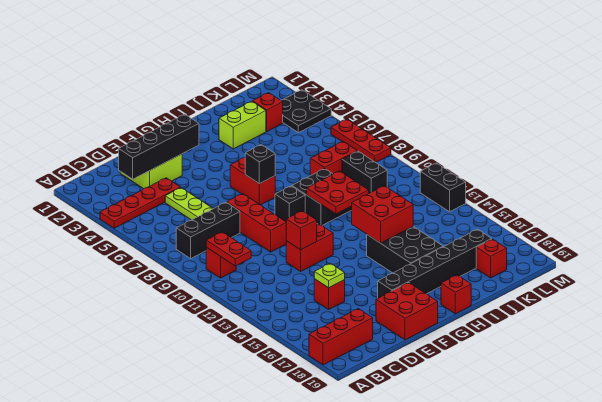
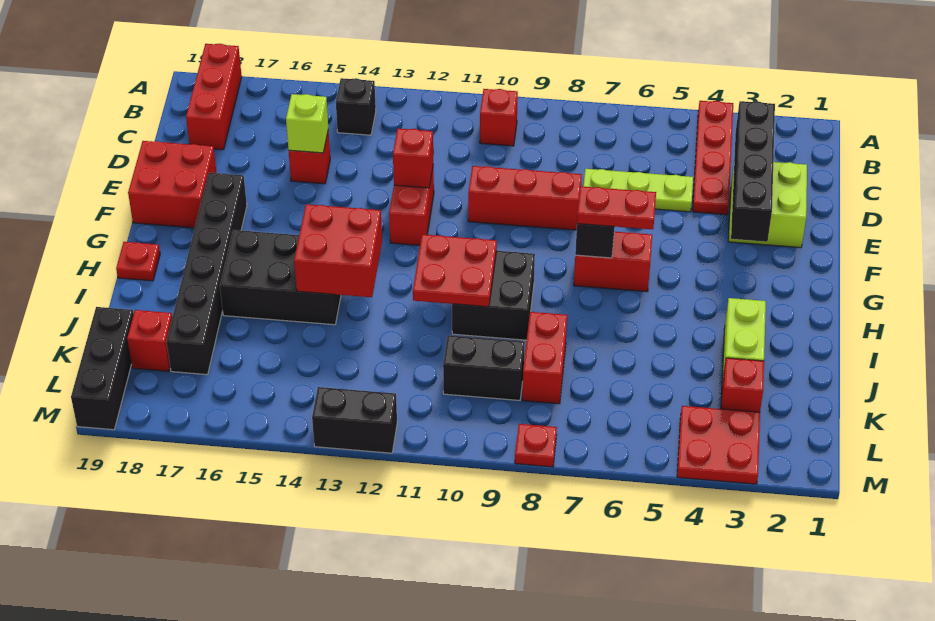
black brick B8:D8 level 1 -> black brick K19:M19 level 1
red plate B10:B11 level 2 -> red plate G6:G7 level 3
lime plate D15 level 2 -> lime brick D15 level 2
black brick G9 level 1 -> black brick B14 level 1
red brick H19 level 1 -> red plate H19 level 1
black plate L3:M4 level 1 -> red plate L3:M4 level 1
red plate M6:M8 level 1 -> red plate M8 level 1

